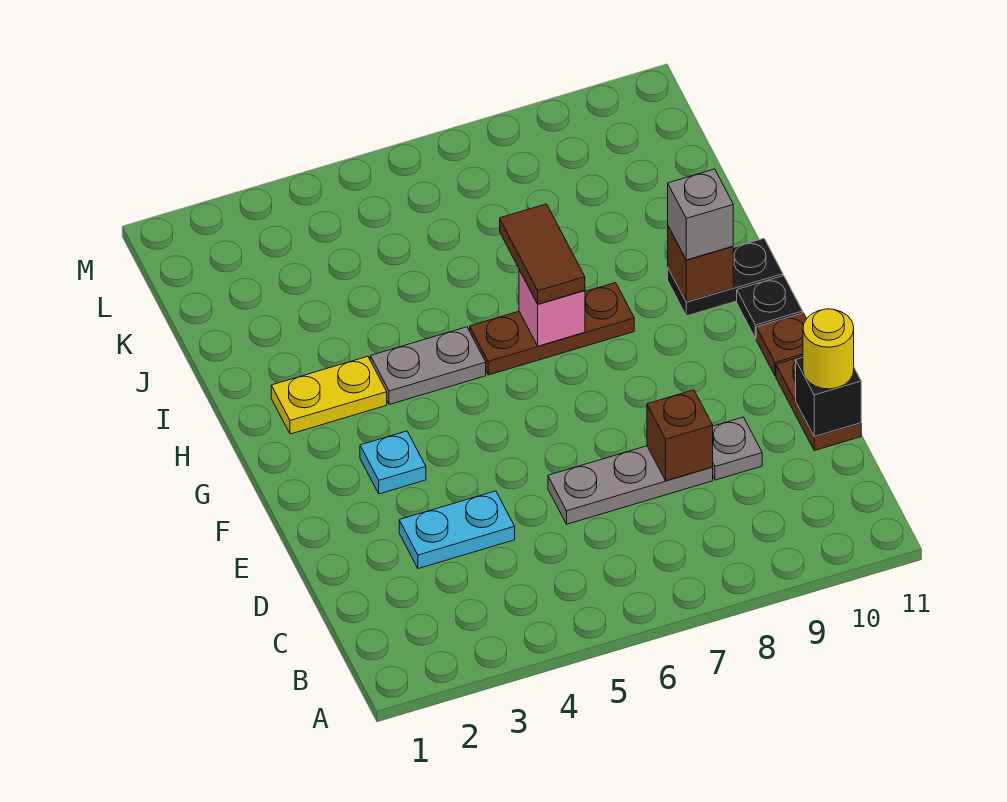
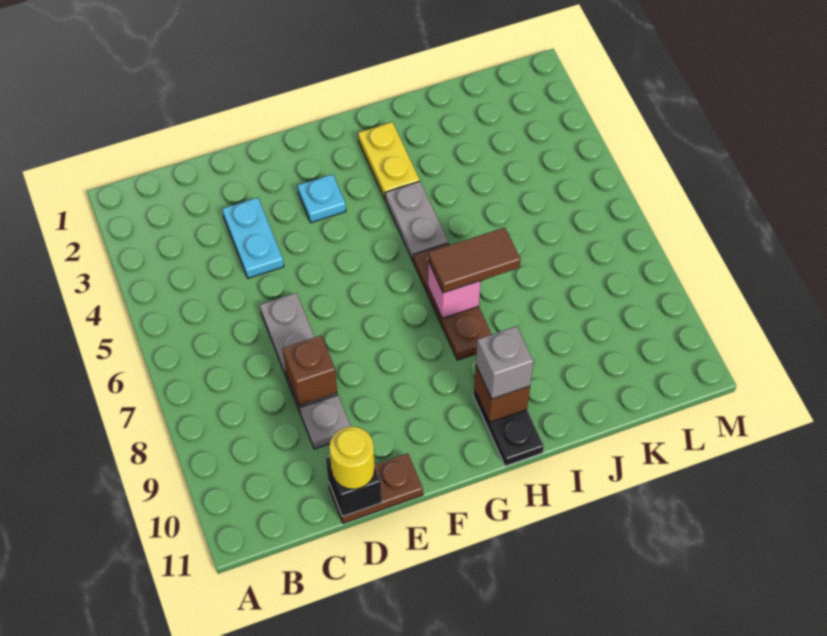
brown plate F11 level 1 -> none
black plate G11 level 1 -> none

